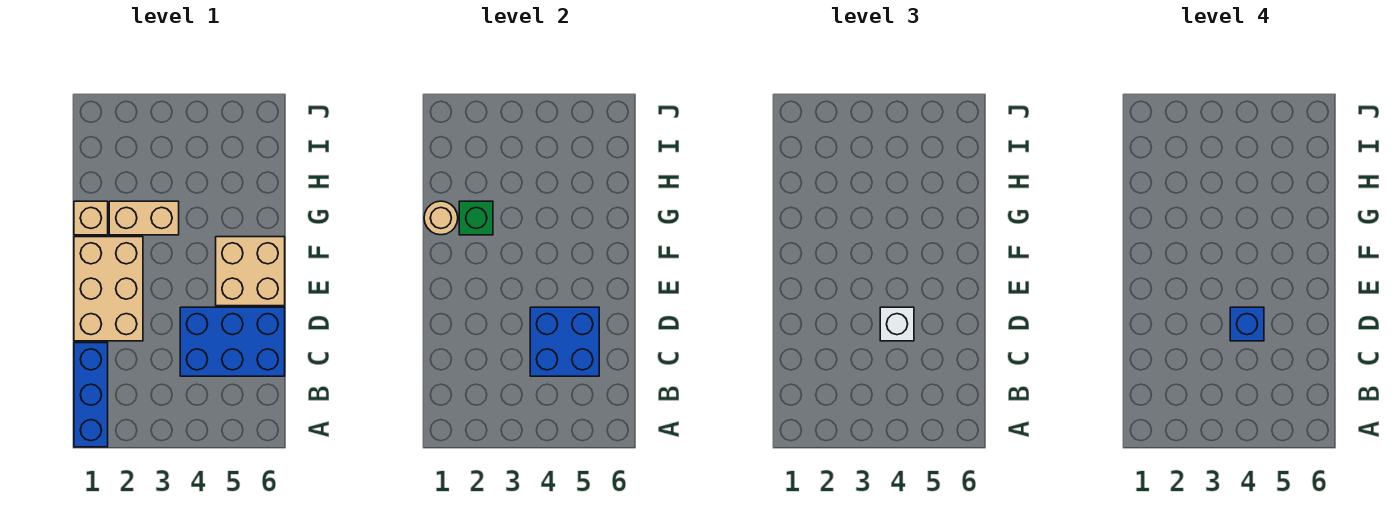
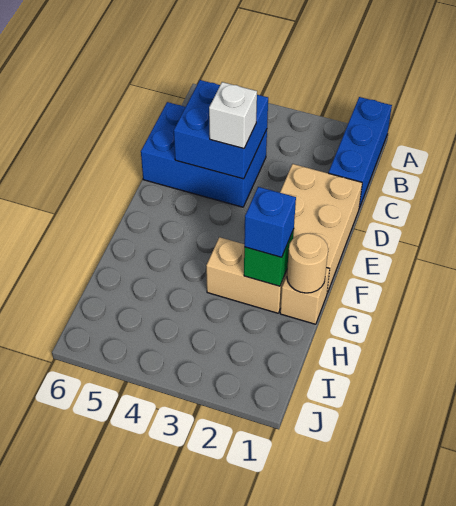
blue brick D4 level 4 -> blue brick G2 level 3
tan brick E5:F6 level 1 -> none

